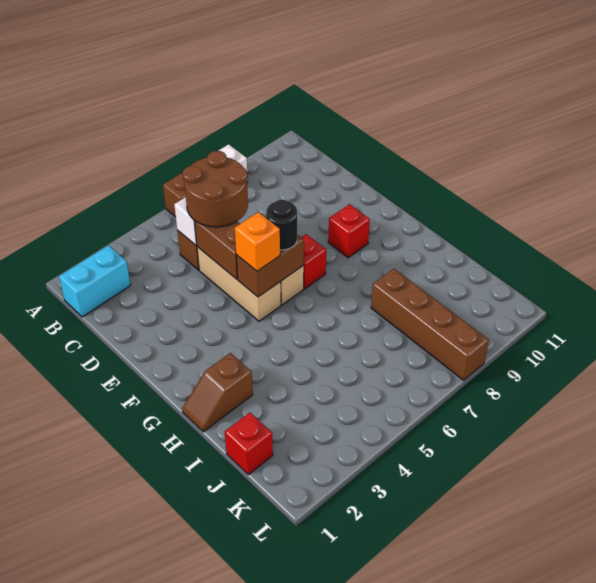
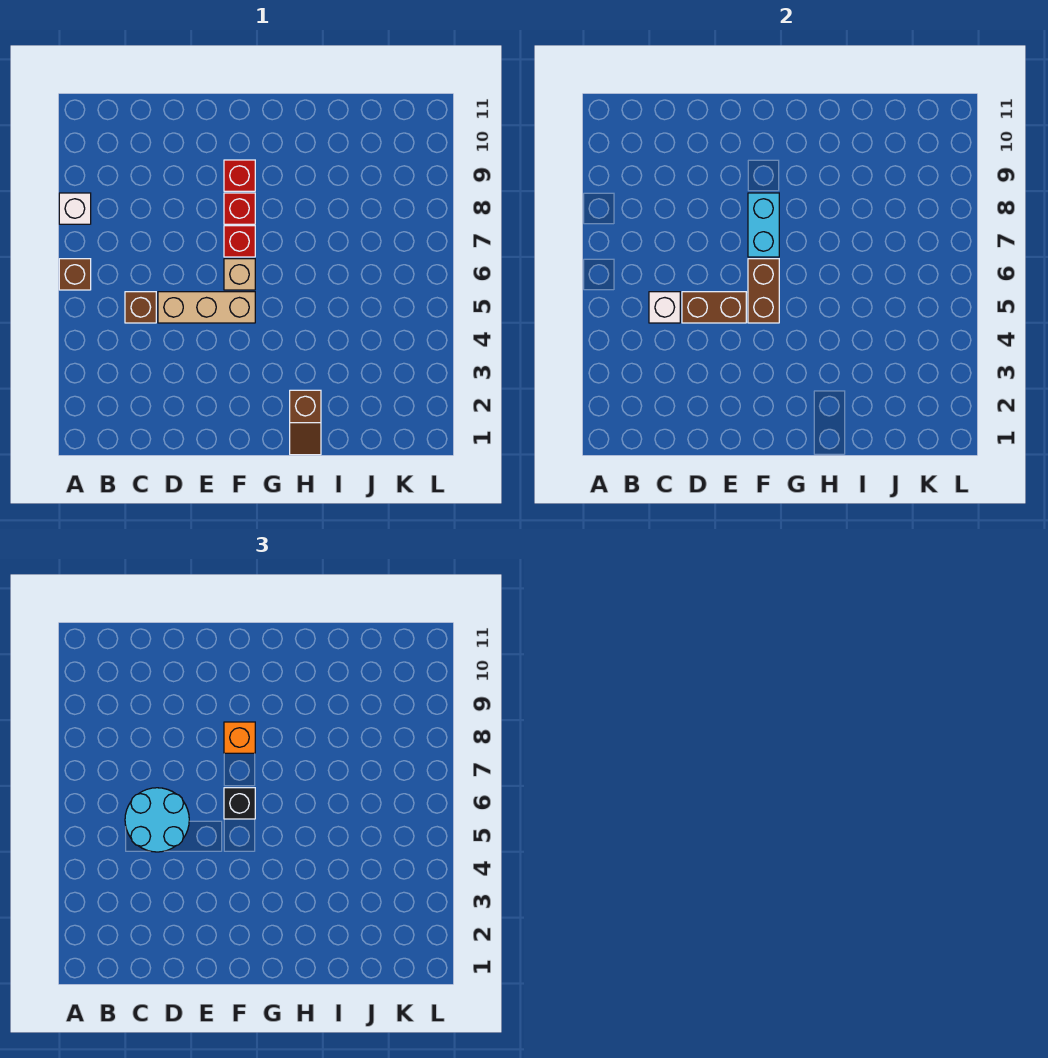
cyan brick B1:B2 level 1 -> cyan brick F7:F8 level 2
brown round brick C5:D6 level 3 -> cyan round brick C5:D6 level 3
orange brick F5 level 3 -> orange brick F8 level 3
black round brick F6 level 3 -> black brick F6 level 3
brown brick I8:L8 level 1 -> none
red brick J1 level 1 -> red brick F8 level 1

